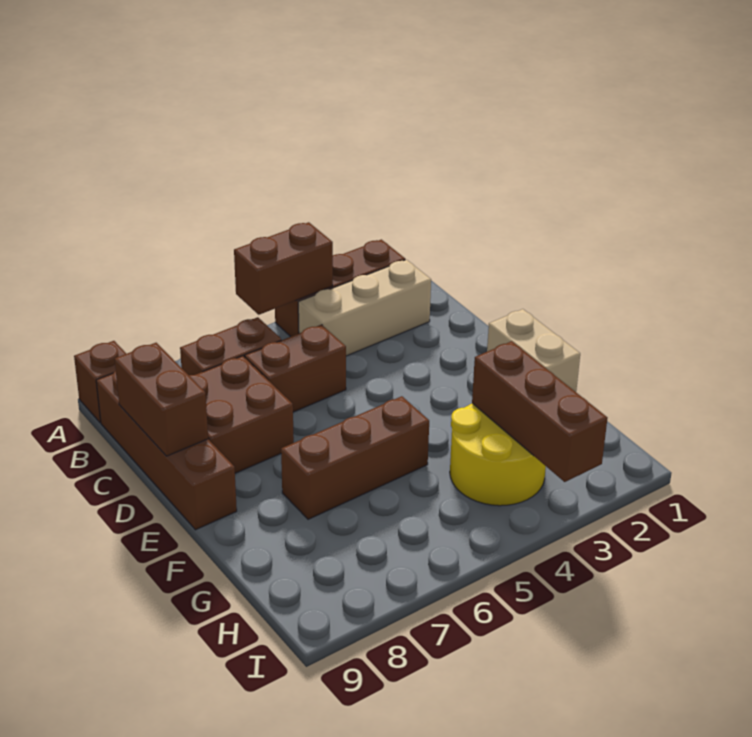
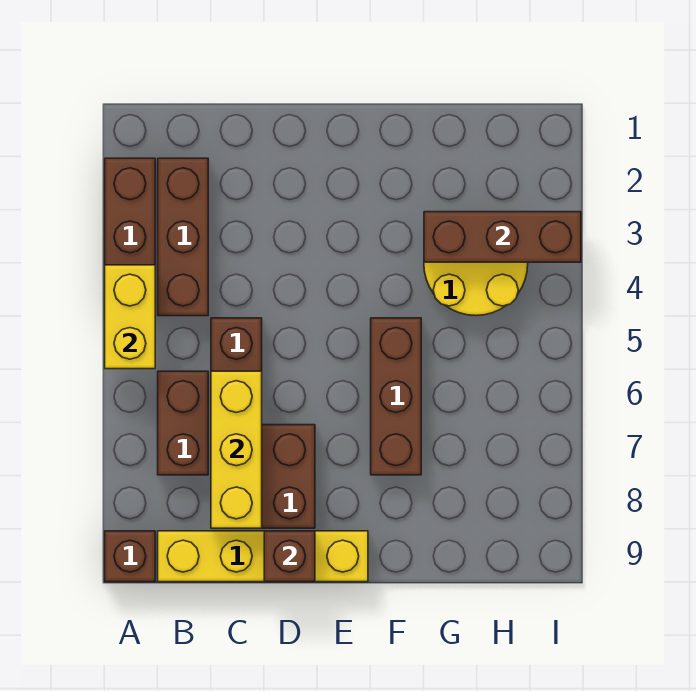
brown brick A4:A5 level 2 -> yellow brick A4:A5 level 2
tan brick B2:B4 level 1 -> brown brick B2:B4 level 1
brown brick B9:E9 level 1 -> yellow brick B9:E9 level 1
none -> yellow brick C6:C8 level 2
brown brick C9:D9 level 2 -> brown brick D9 level 2
tan brick E1:F1 level 1 -> none

